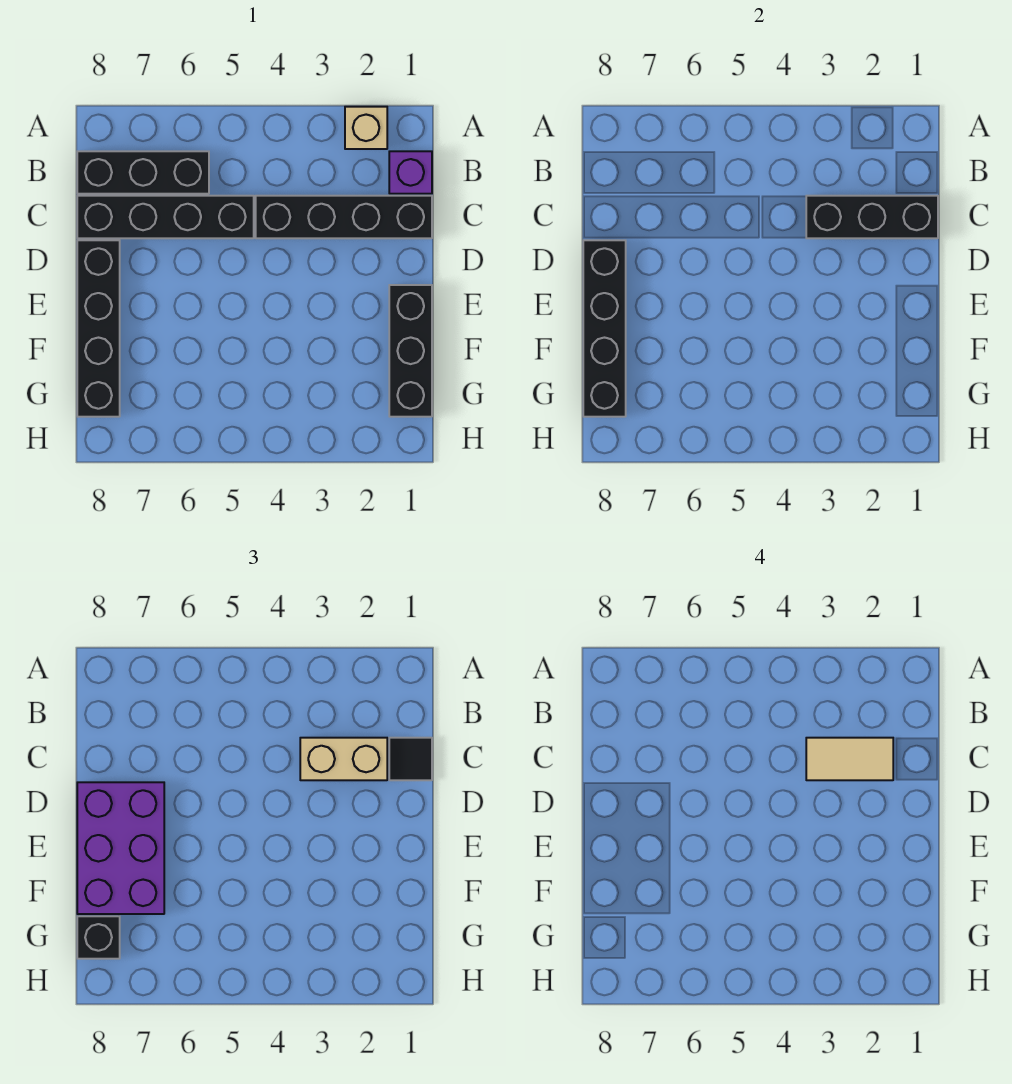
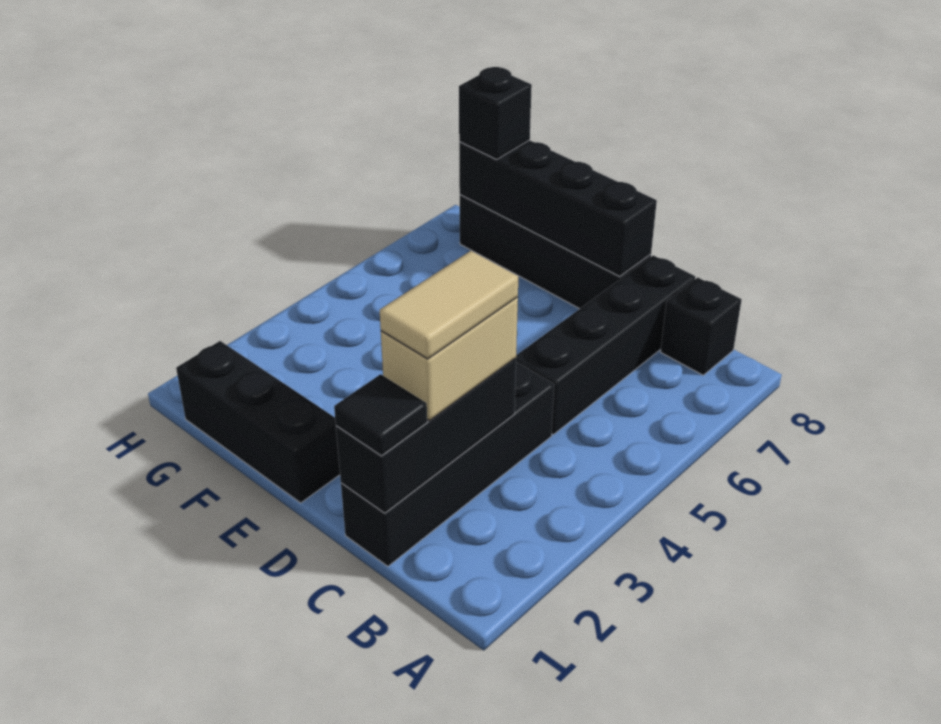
tan brick A2 level 1 -> none
purple brick B1 level 1 -> none
black brick B6:B8 level 1 -> black brick B8 level 1
purple brick D7:F8 level 3 -> none

